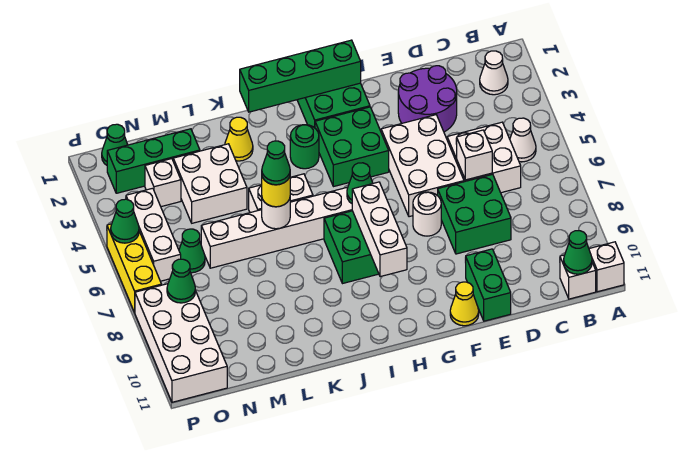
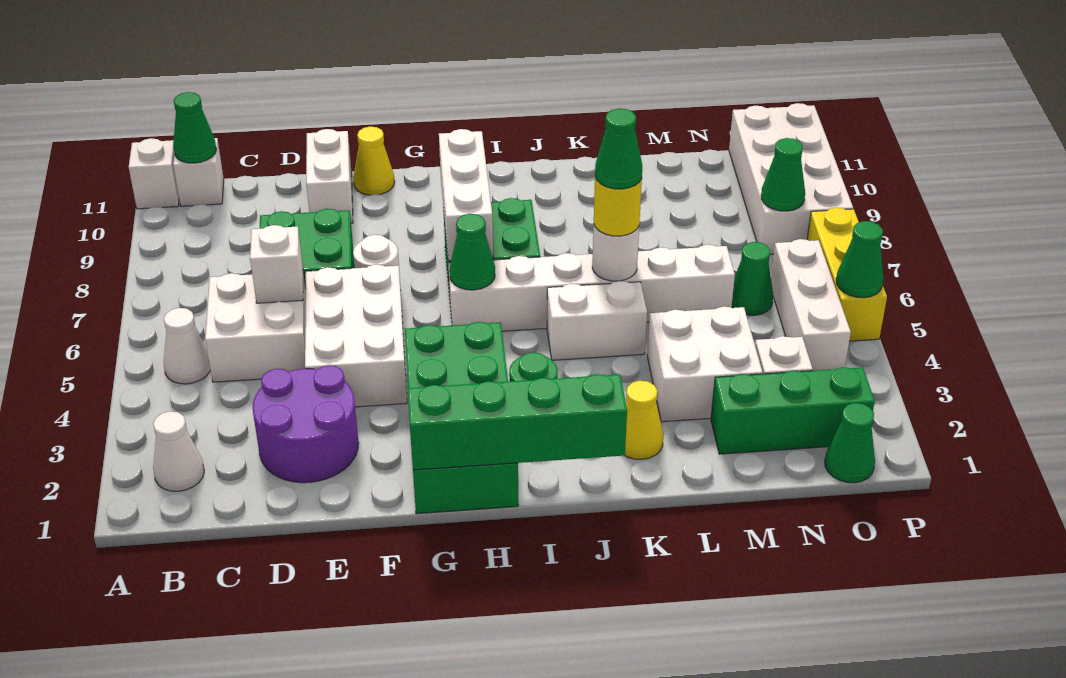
green brick E10:E11 level 1 -> white brick E10:E11 level 1

